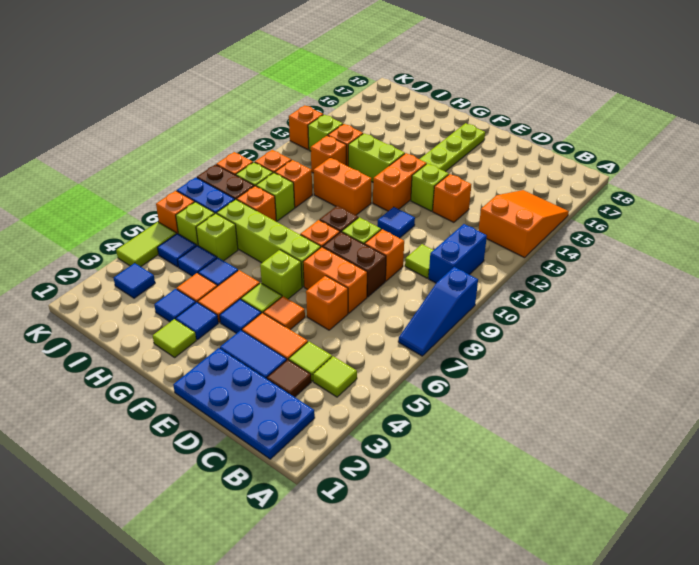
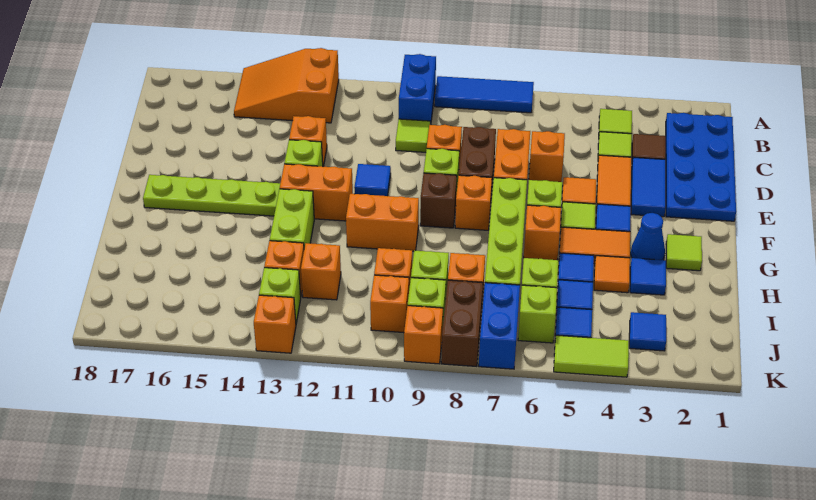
blue slope A7:A9 level 1 top 9 -> blue tile A7:A9 level 1
blue brick B10:B11 level 1 -> blue brick A10:B10 level 1
blue tile G3 level 1 -> blue cone G3 level 1
orange brick G11:H11 level 1 -> orange brick G10:G11 level 1
orange brick K6 level 1 -> orange brick G6 level 1

